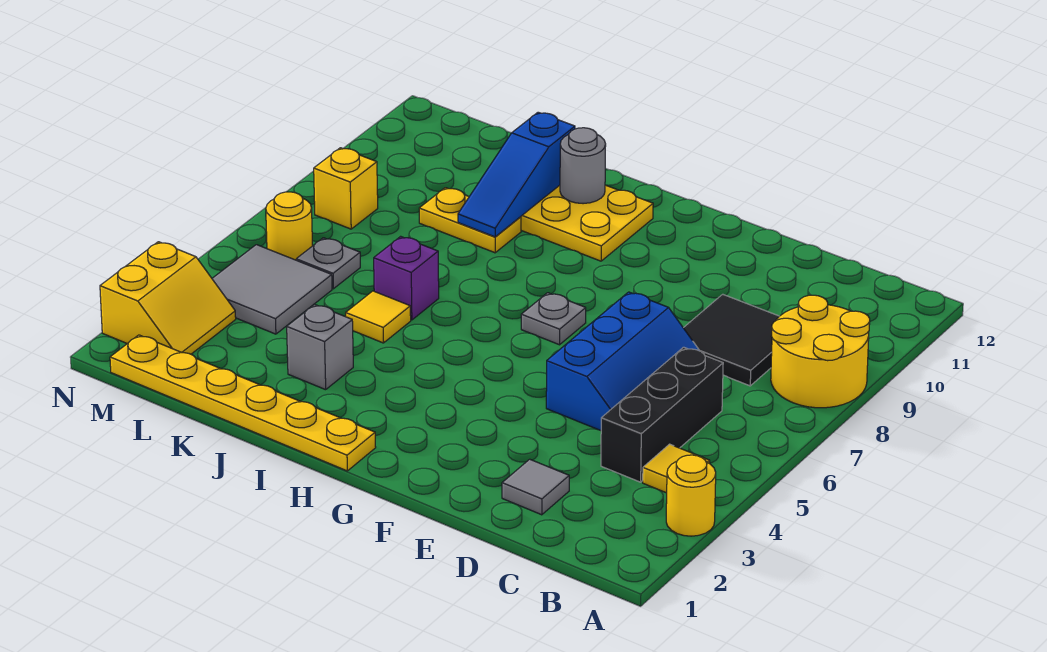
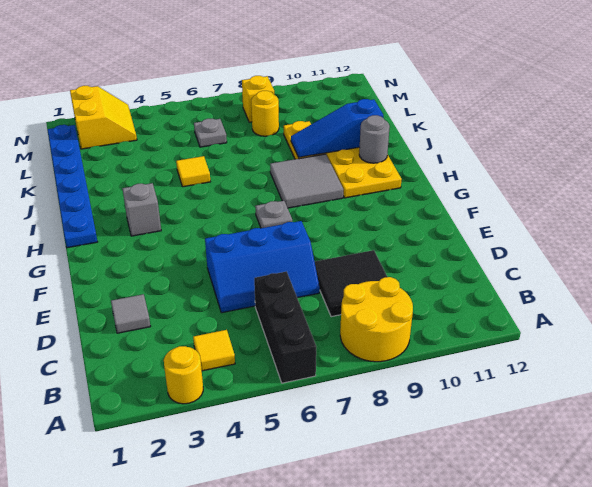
black brick C4:C6 level 1 -> black brick A6:C6 level 1
yellow plate H1:M1 level 1 -> blue plate H1:M1 level 1
grey brick J3 level 1 -> grey brick H3 level 1
purple brick J6 level 1 -> none
grey tile L4:M5 level 1 -> grey tile H8:I9 level 1
yellow slope M2:N3 level 1 top N -> yellow slope M2:N3 level 1 top 2
yellow round brick M6 level 1 -> yellow round brick L8 level 1

